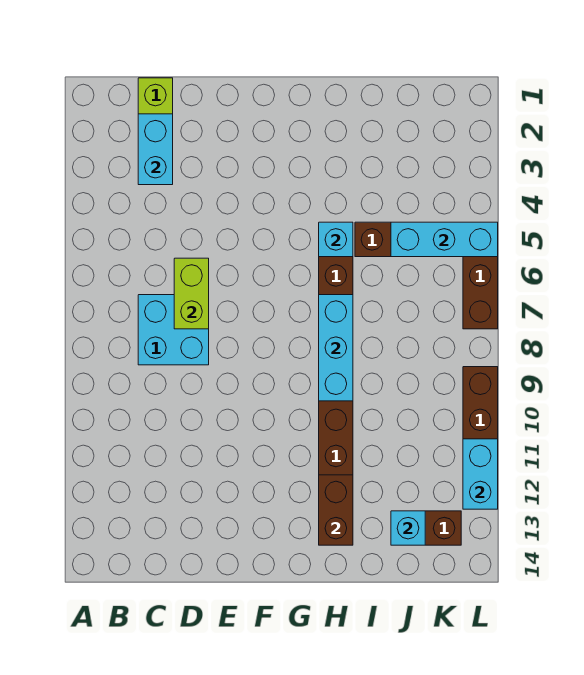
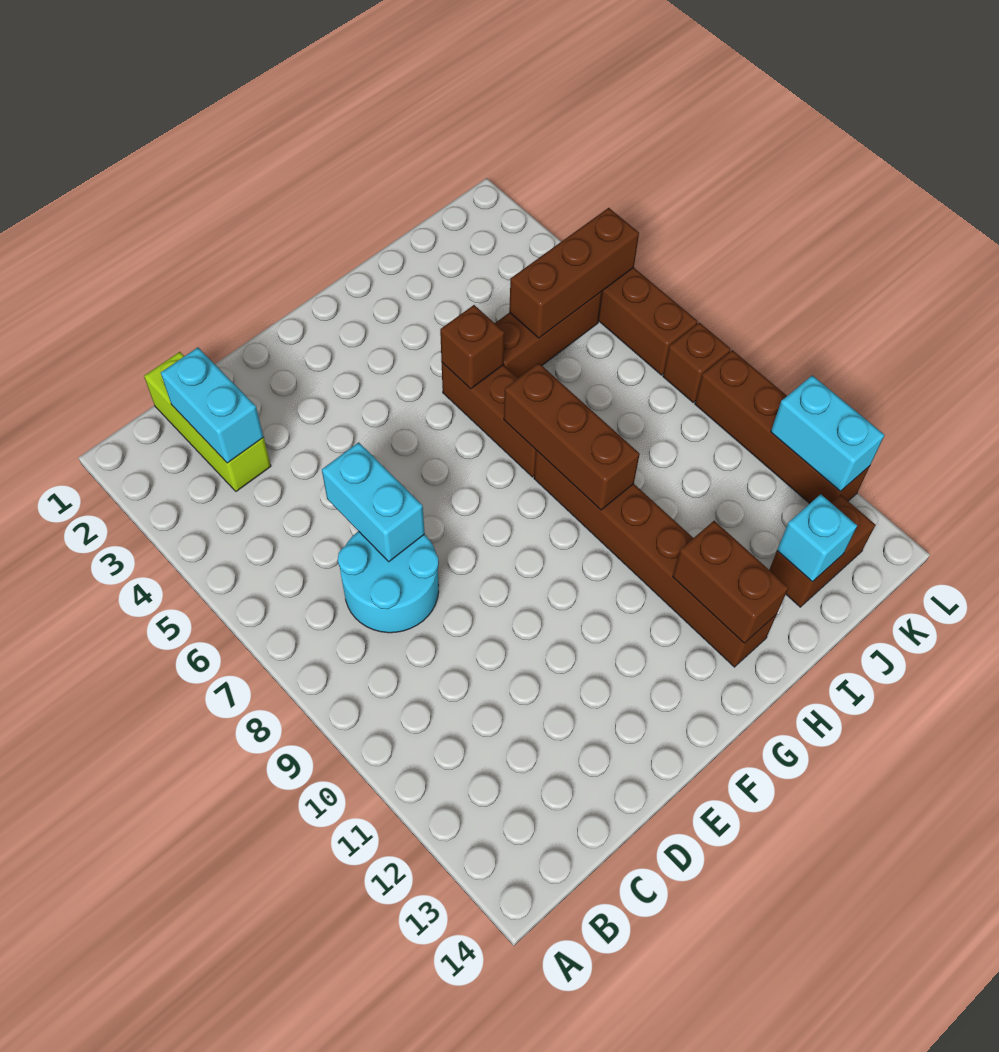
cyan brick C7:D8 level 1 -> cyan round brick C7:D8 level 1
lime brick D6:D7 level 2 -> cyan brick D6:D7 level 2
cyan brick H5 level 2 -> brown brick H5 level 2
cyan brick H7:H9 level 2 -> brown brick H7:H9 level 2
cyan brick J5:L5 level 2 -> brown brick J5:L5 level 2
none -> brown brick L8 level 1

